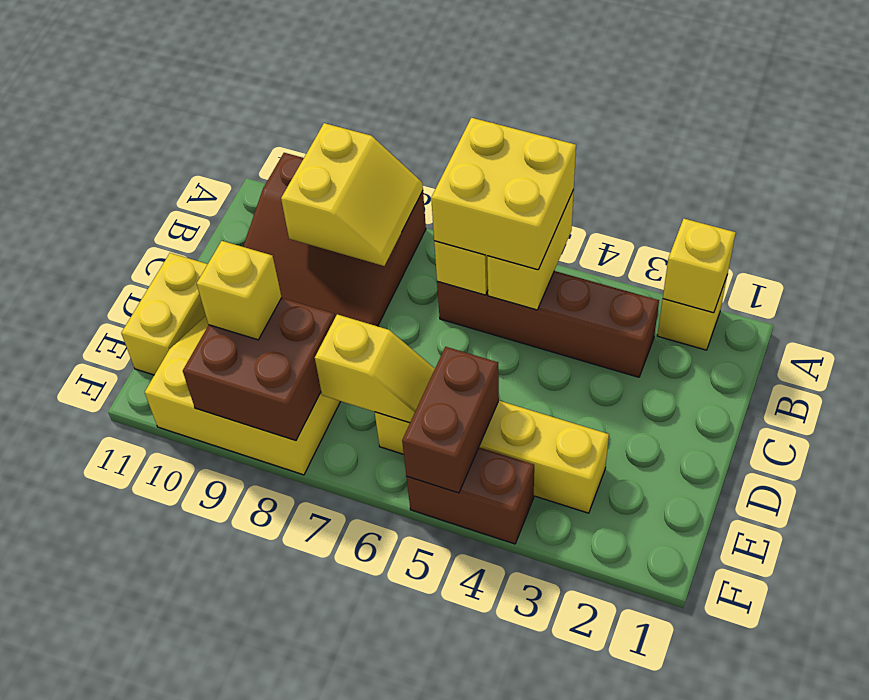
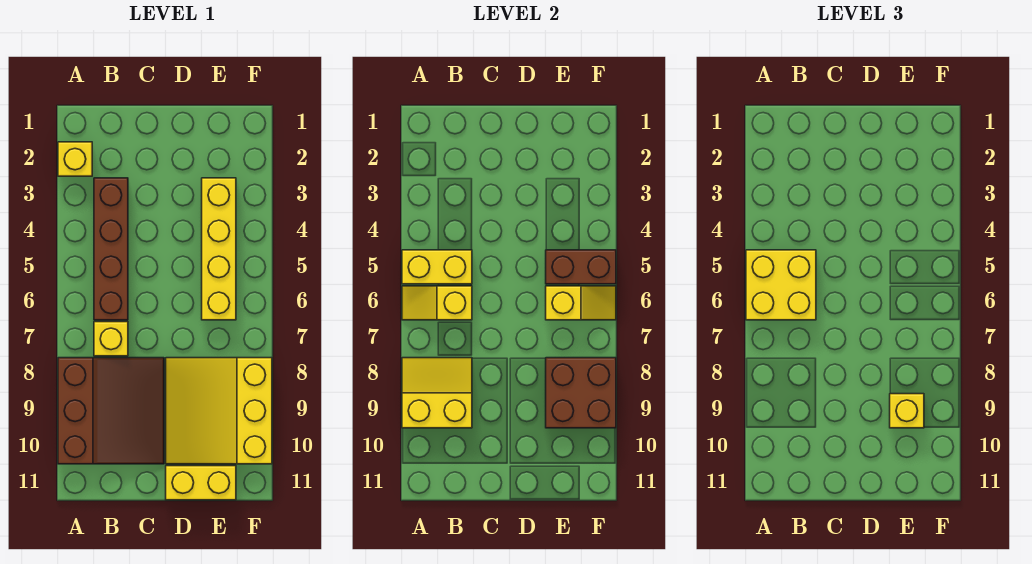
yellow brick A2 level 2 -> yellow brick B7 level 1
yellow slope E6:E7 level 2 top 7 -> yellow slope E6:F6 level 2 top E
brown brick F4:F5 level 1 -> none

